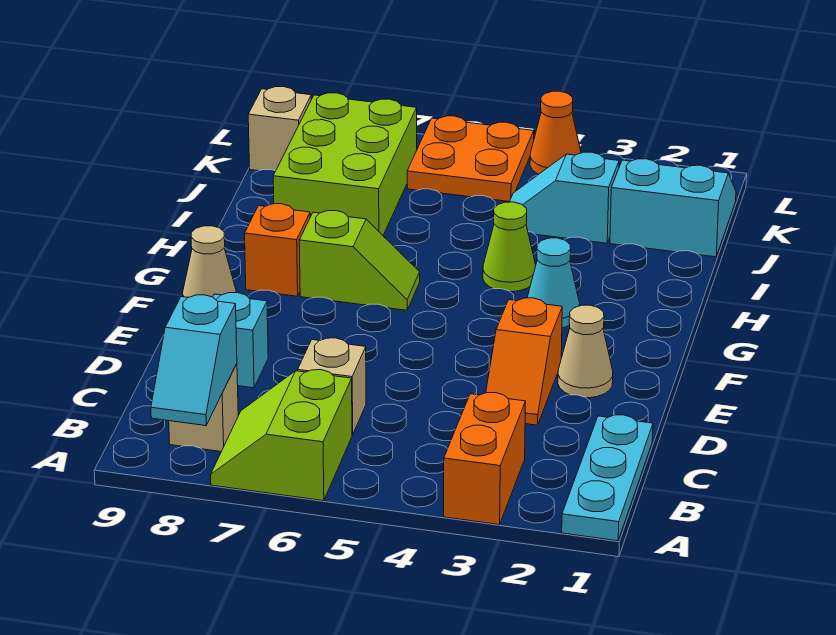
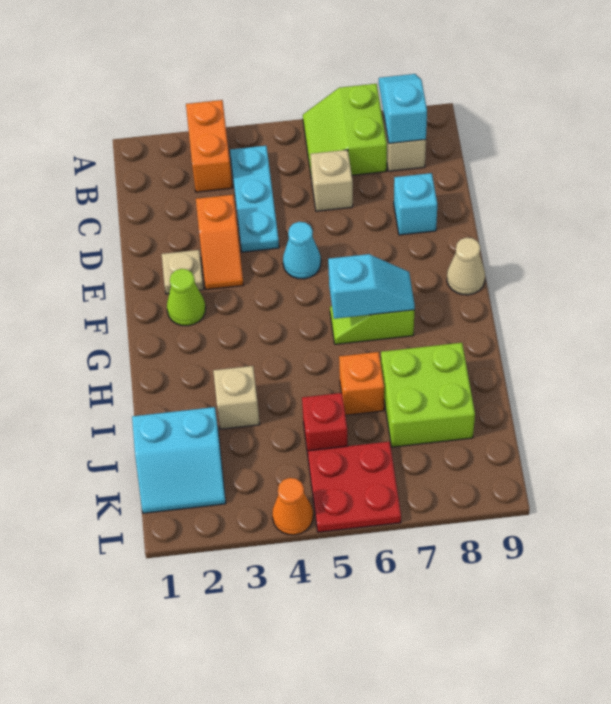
cyan plate A1:C1 level 1 -> cyan plate B4:D4 level 1
lime slope A6:B7 level 1 top 6 -> lime slope A6:B7 level 1 top 7
orange slope D3:E3 level 1 top E -> orange slope D3:E3 level 1 top D
tan cone E2 level 1 -> tan plate E2 level 1
cyan cone G3 level 1 -> cyan cone E5 level 1
orange brick G8 level 1 -> orange brick I6 level 1
lime cone H4 level 1 -> lime cone F2 level 1
lime brick I7:K8 level 1 -> lime brick I7:J8 level 1
cyan slope J3:J4 level 1 top 3 -> cyan slope G6:G7 level 2 top 6
none -> red brick J5 level 1
orange plate K5:L6 level 1 -> red plate K5:L6 level 1
tan brick K9 level 1 -> tan brick I3 level 1

